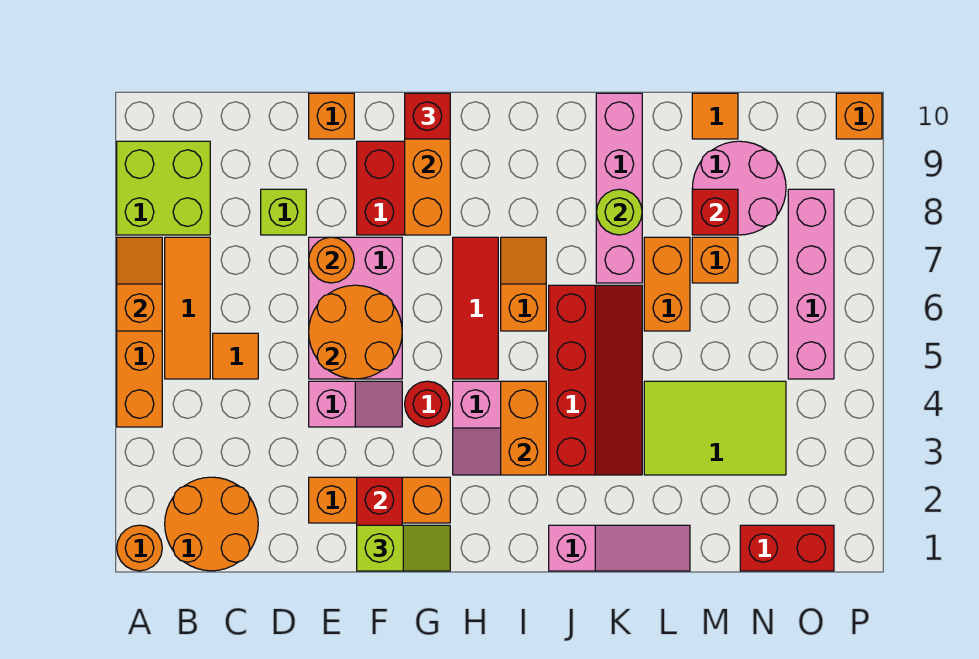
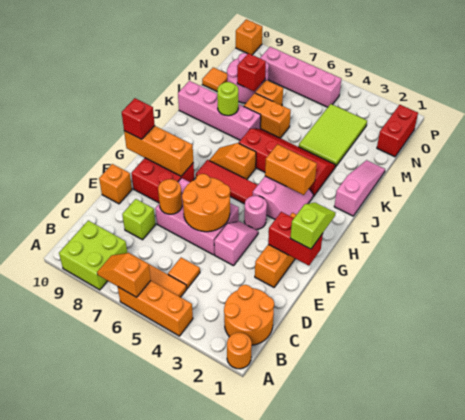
red round brick G4 level 1 -> pink round brick G4 level 1

